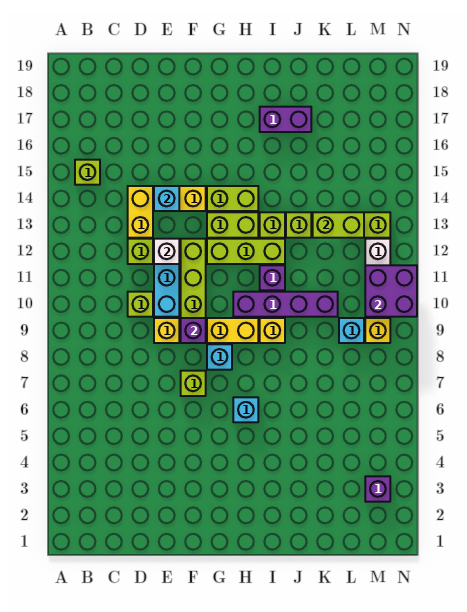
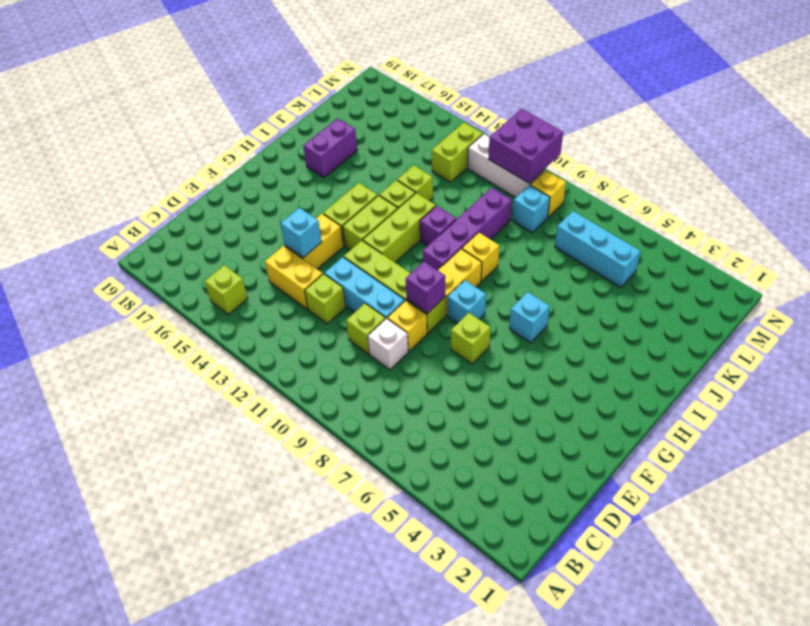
white brick E12 level 2 -> white brick D9 level 1
lime brick K13:L13 level 2 -> none
none -> cyan brick L5:L7 level 1
purple brick M3 level 1 -> none

